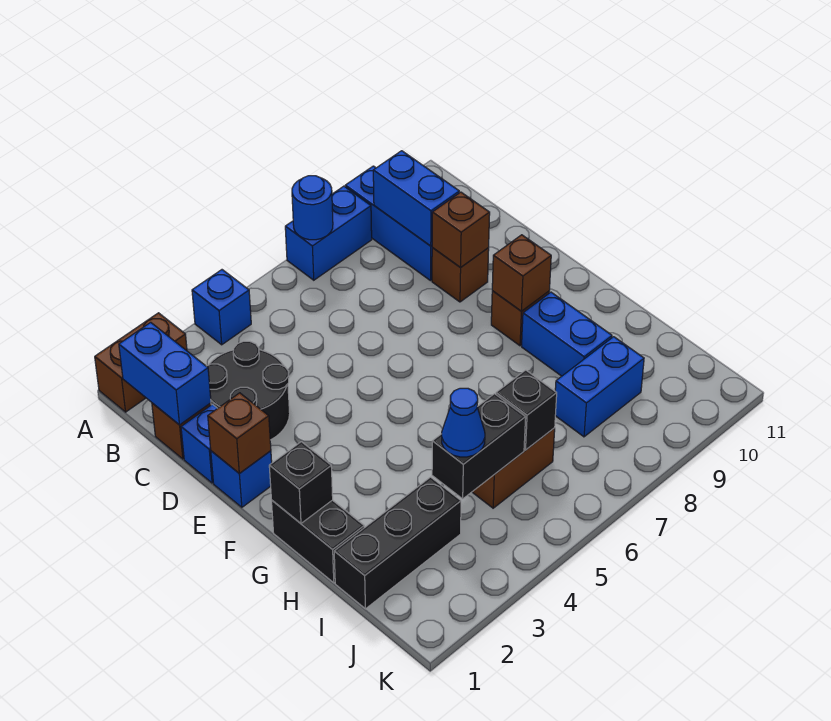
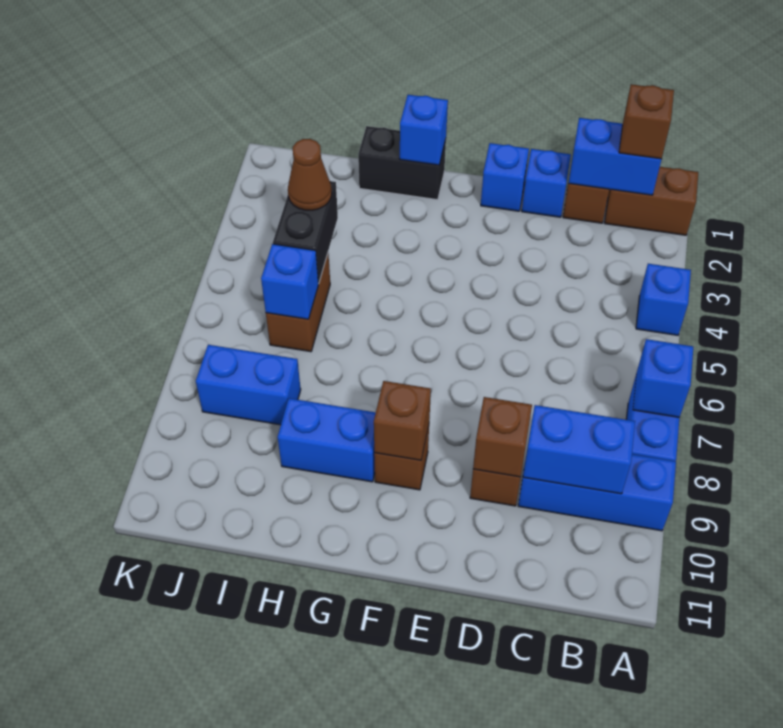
brown brick A1:A2 level 1 -> brown brick A1:B1 level 1
blue round brick A7 level 2 -> blue brick A7 level 2
black round brick C2:D3 level 1 -> none
brown brick E1 level 2 -> brown brick B1 level 3
black brick G1 level 2 -> blue brick G1 level 2
black brick I1:I3 level 1 -> none
blue cone I4 level 3 -> brown cone I4 level 3
black brick I6 level 2 -> blue brick I6 level 2
blue brick I8:I9 level 1 -> blue brick I8:J8 level 1

